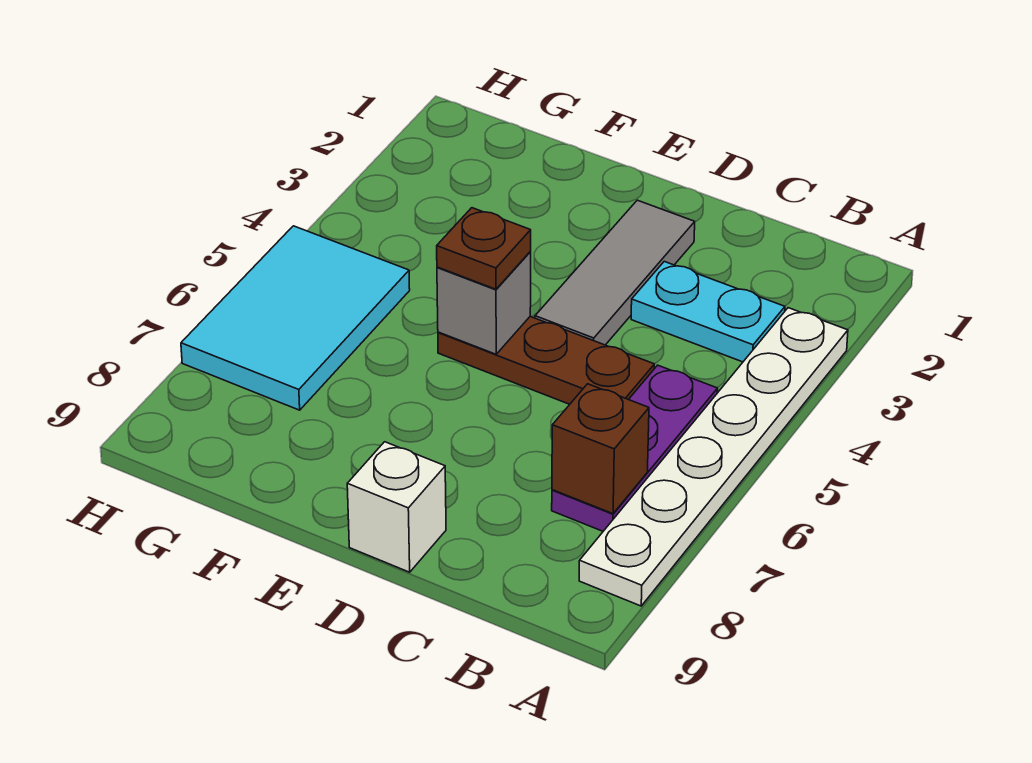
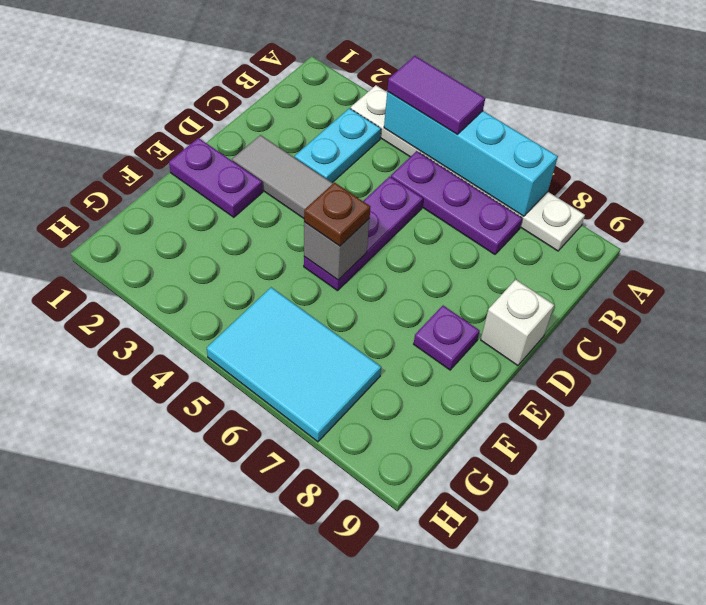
none -> cyan brick A4:A7 level 2
none -> purple tile A4:A5 level 3
brown brick B7 level 2 -> none
brown plate C5:E5 level 1 -> purple plate C5:E5 level 1
none -> purple plate E1:E2 level 1
none -> purple plate E8 level 1

